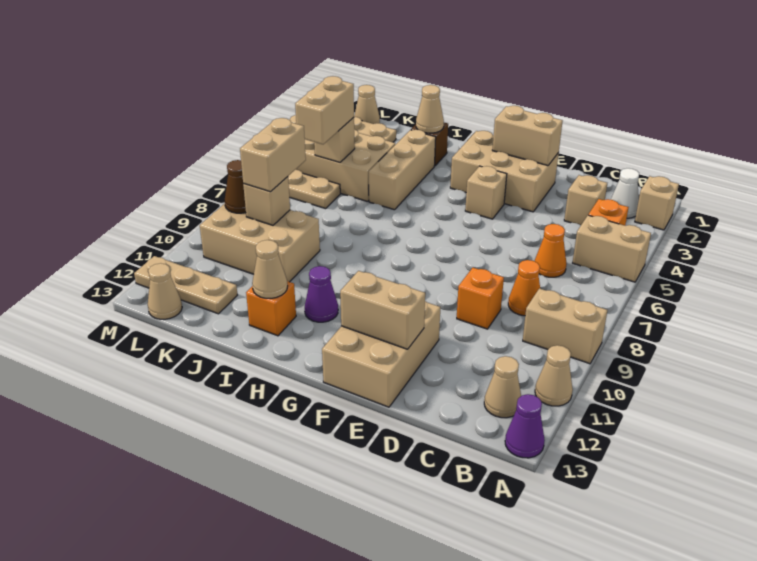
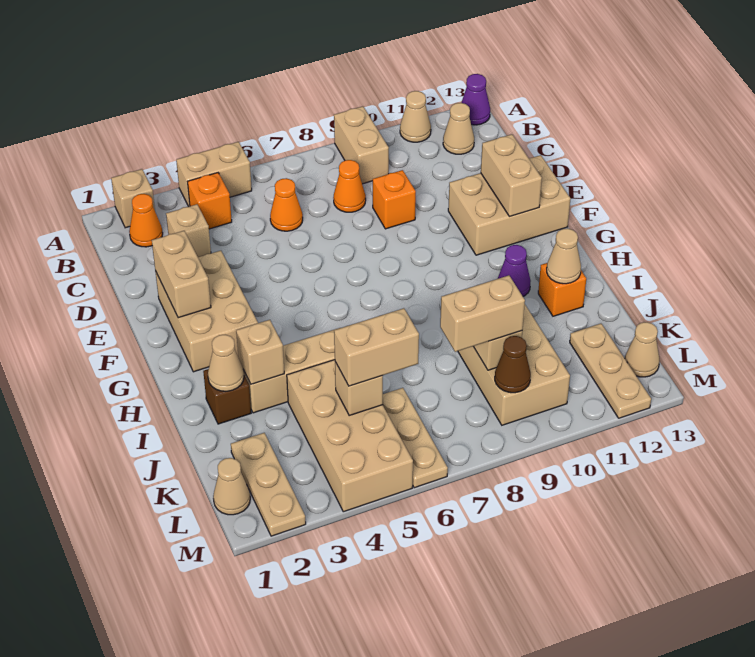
tan brick A5:B5 level 1 -> tan brick A4:A5 level 1
white cone B2 level 1 -> orange cone B2 level 1
tan brick F4 level 1 -> tan brick I3 level 2

